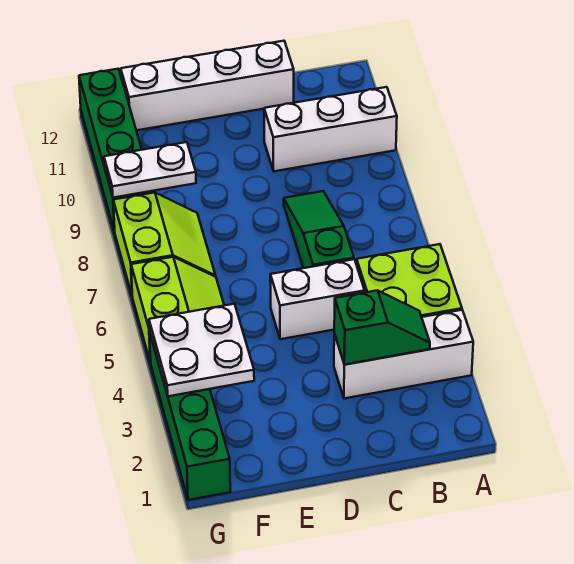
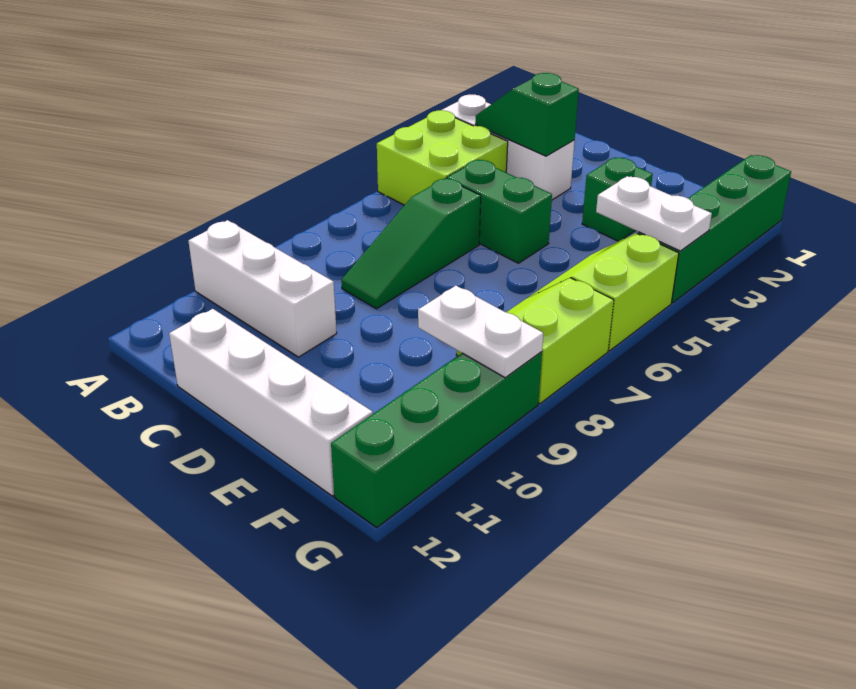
white brick C5:D5 level 1 -> green brick C5:D5 level 1
none -> green brick E3 level 1
white plate F3:G4 level 2 -> white plate F4:G4 level 2

